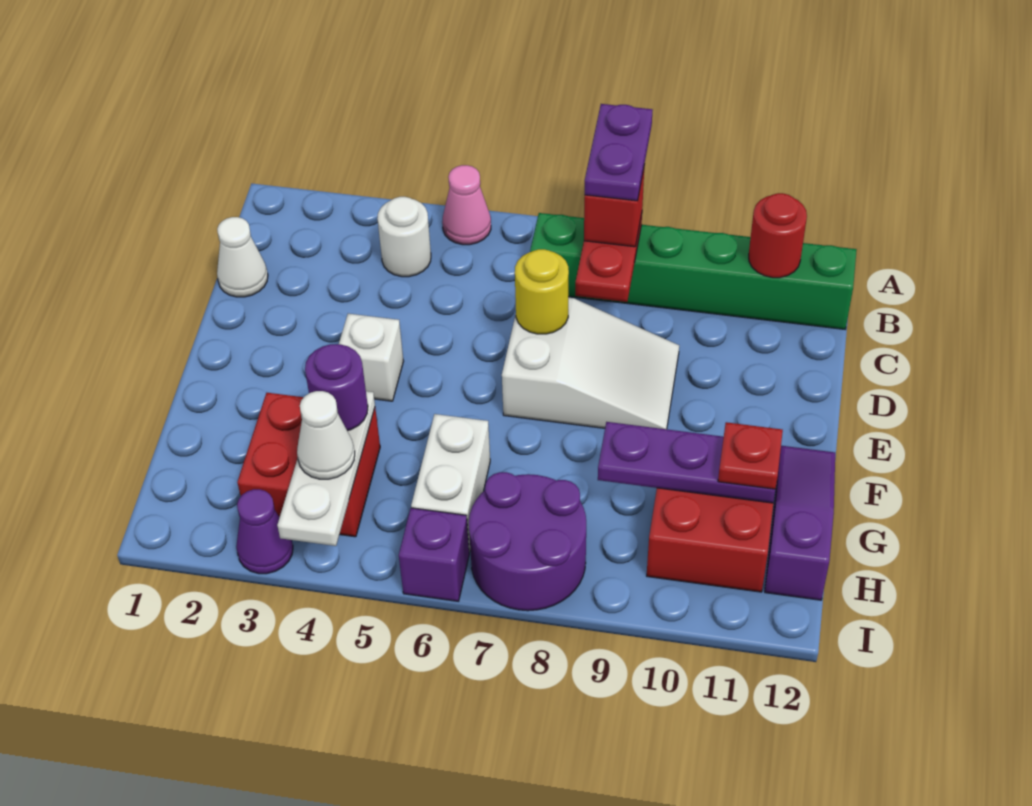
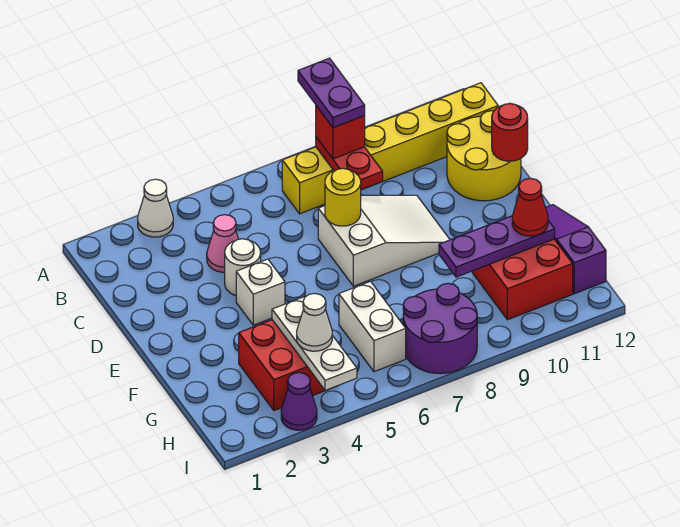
pink cone A5 level 1 -> pink cone C4 level 1
white round brick B4 level 1 -> white round brick D4 level 1
green brick B7:B12 level 1 -> yellow brick B7:B12 level 1
red round brick B11 level 2 -> red round brick D12 level 2
white cone C1 level 1 -> white cone A3 level 1
none -> yellow round brick C11:D12 level 1
purple round brick G4 level 3 -> none
red plate G11 level 3 -> red cone G11 level 3
purple brick I6 level 1 -> none

